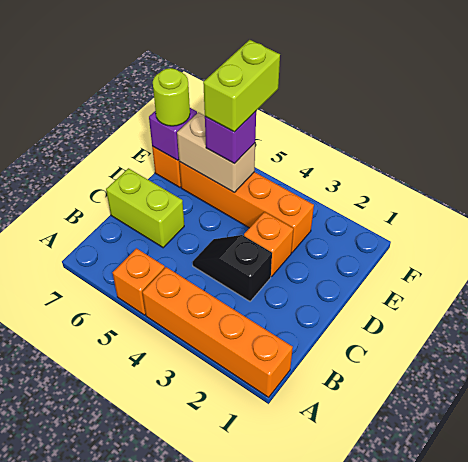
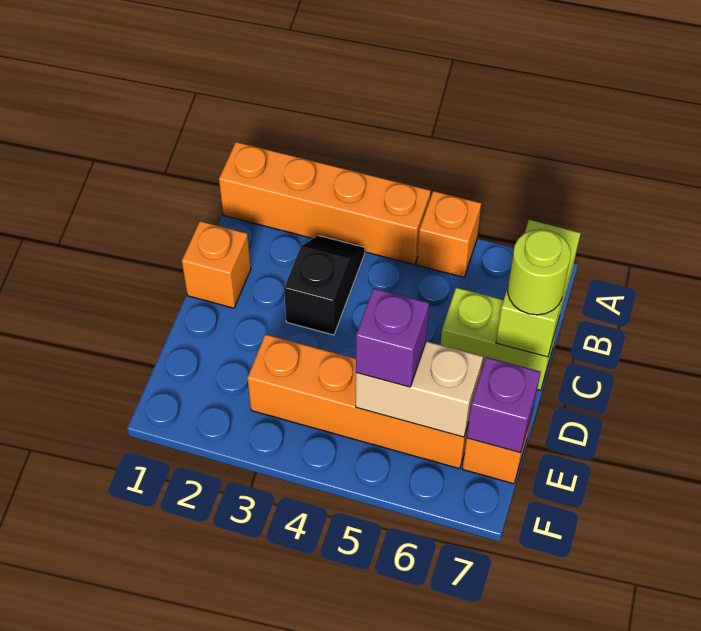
black slope C3:C4 level 1 top 3 -> black slope B3:C3 level 1 top C
orange brick D3 level 1 -> orange brick C1 level 1
lime brick E5:F5 level 4 -> lime brick B7:C7 level 2
lime round brick E7 level 3 -> lime round brick C7 level 3

